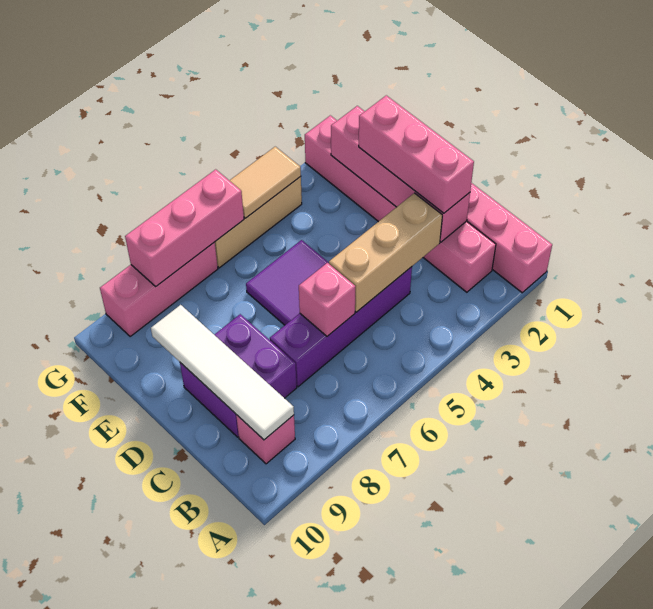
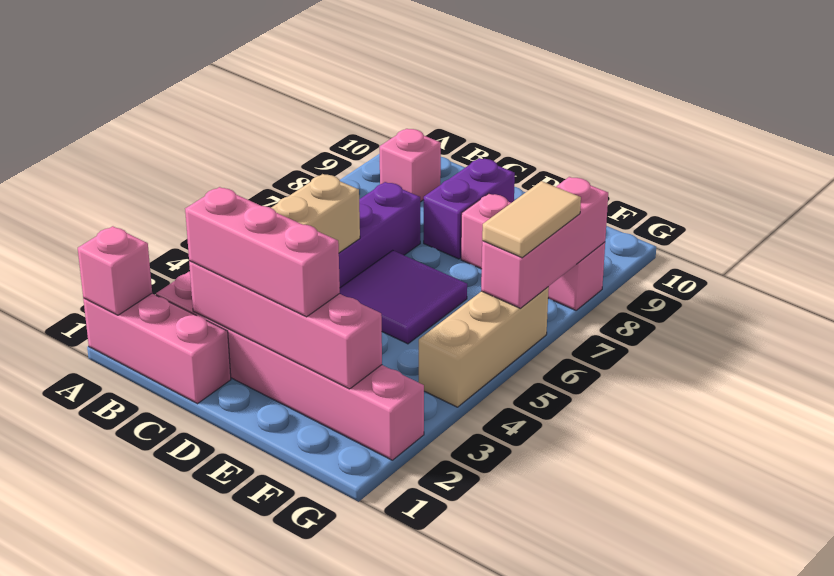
white tile B9:E9 level 2 -> none
pink brick C6 level 2 -> pink brick A1 level 2
purple brick C8:D9 level 1 -> purple brick D8:D9 level 1
tan tile G4:G5 level 2 -> tan tile G6:G7 level 3
pink brick G7:G9 level 1 -> pink brick E8:G8 level 1

